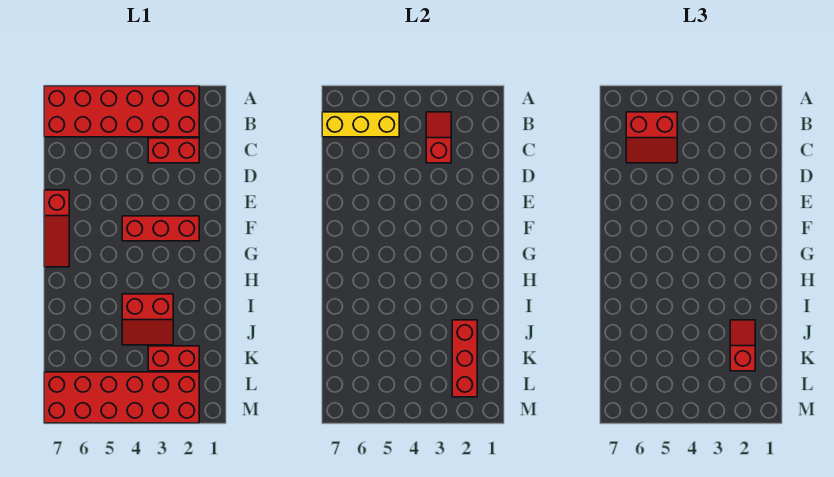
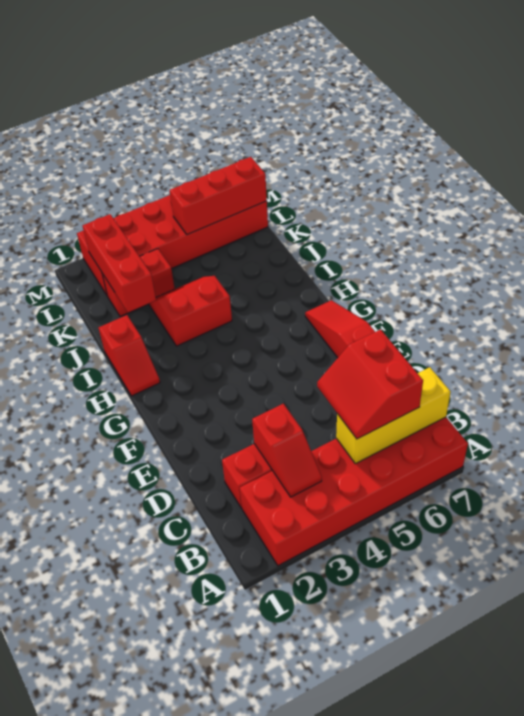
red slope B5:C6 level 3 top B -> red slope B5:C6 level 3 top 6
red brick F2:F4 level 1 -> red brick L5:L7 level 2
red slope J2:K2 level 3 top K -> red slope H1:I1 level 1 top I

